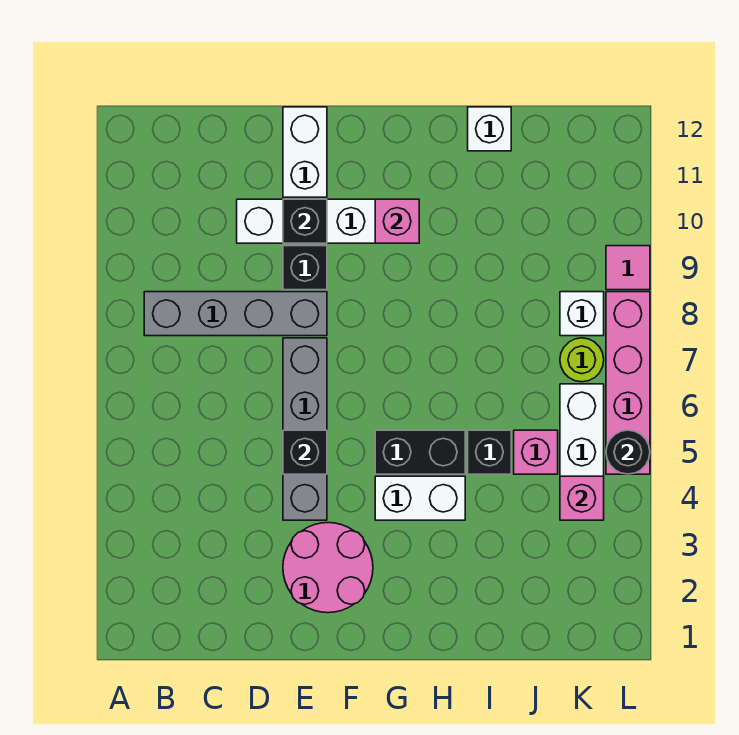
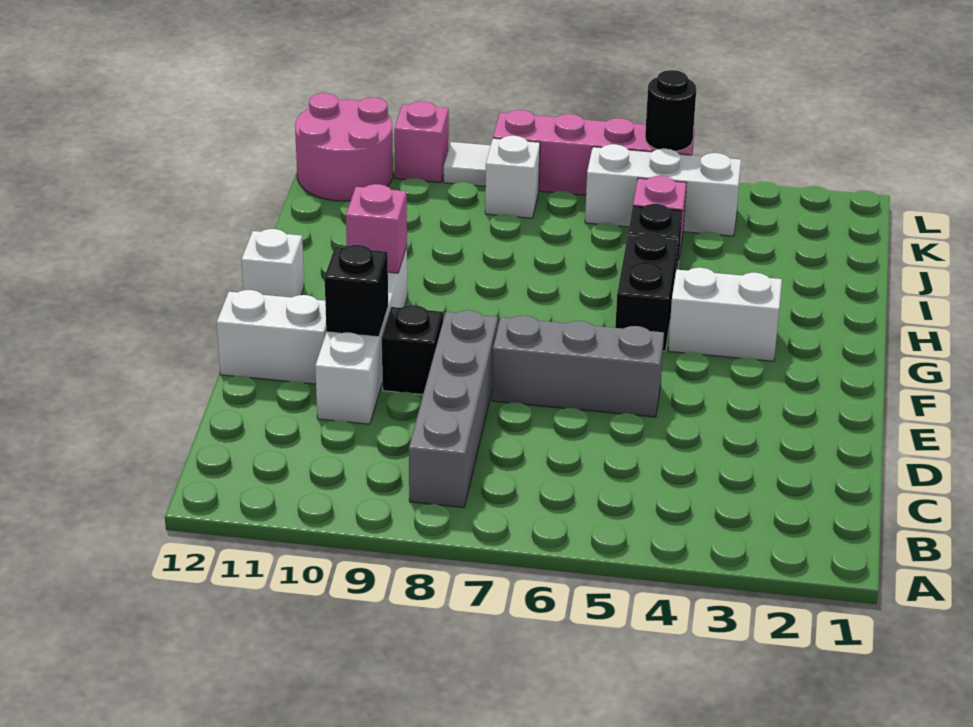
pink round brick E2:F3 level 1 -> pink round brick K11:L12 level 1
grey brick E4:E7 level 1 -> grey brick E5:E7 level 1
black brick E5 level 2 -> none
white brick G4:H4 level 1 -> white brick G3:G4 level 1
white brick I12 level 1 -> white brick G12 level 1
pink brick K4 level 2 -> pink brick L10 level 1
lime round brick K7 level 1 -> none
pink tile L9 level 1 -> white tile L9 level 1

